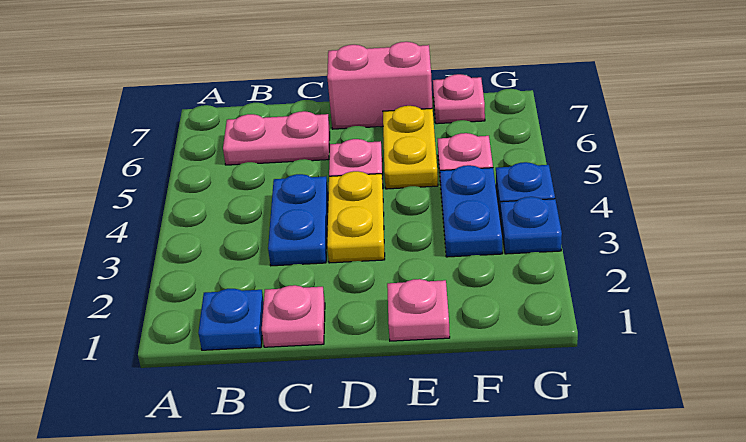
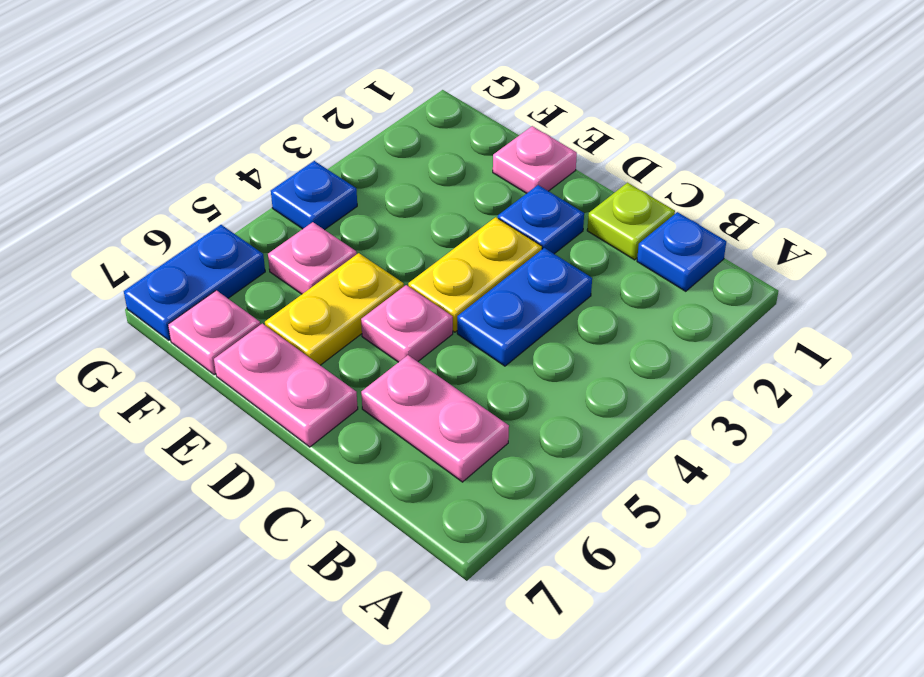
pink plate C1 level 1 -> lime plate C1 level 1
pink brick D7:E7 level 1 -> pink plate D7:E7 level 1
blue plate F3:F4 level 1 -> blue plate G6:G7 level 1
blue plate G3 level 1 -> blue plate D2 level 1

